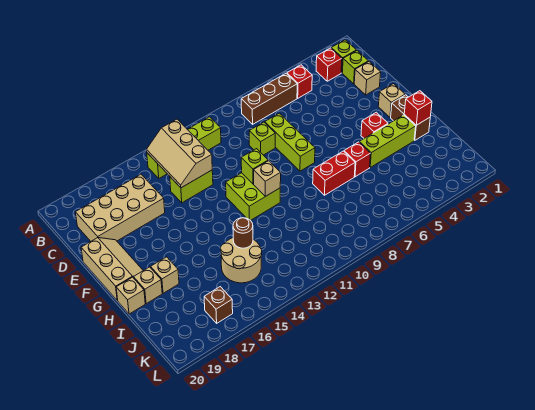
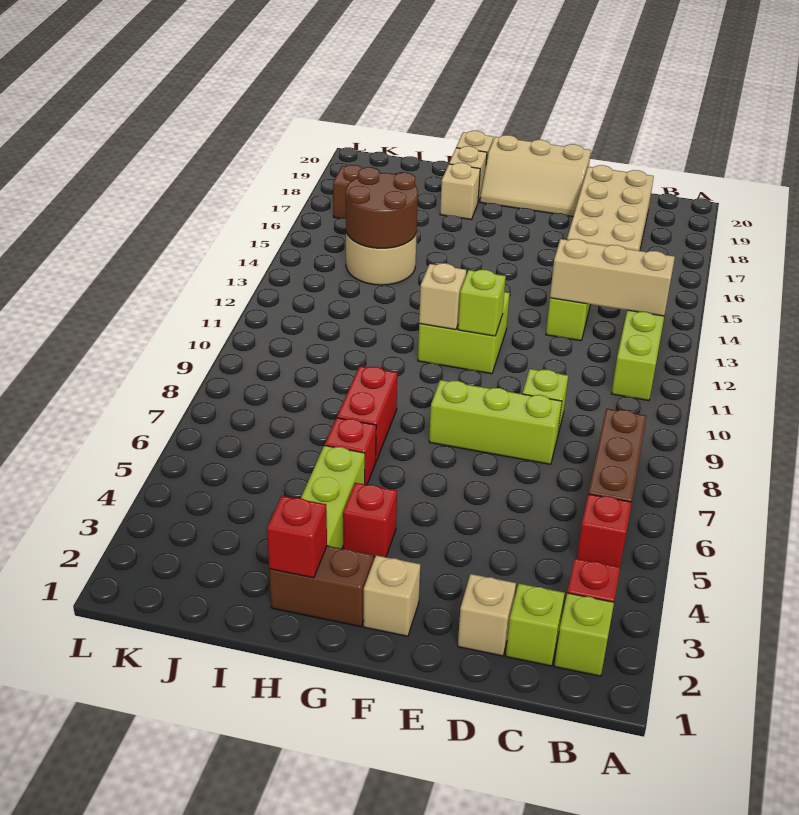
brown round brick I14 level 2 -> brown round brick I14:J15 level 2

